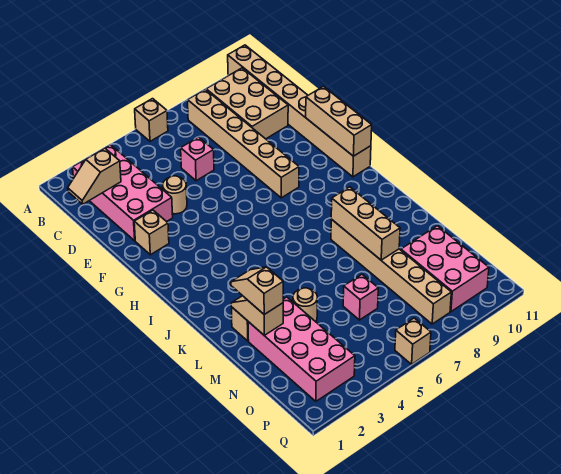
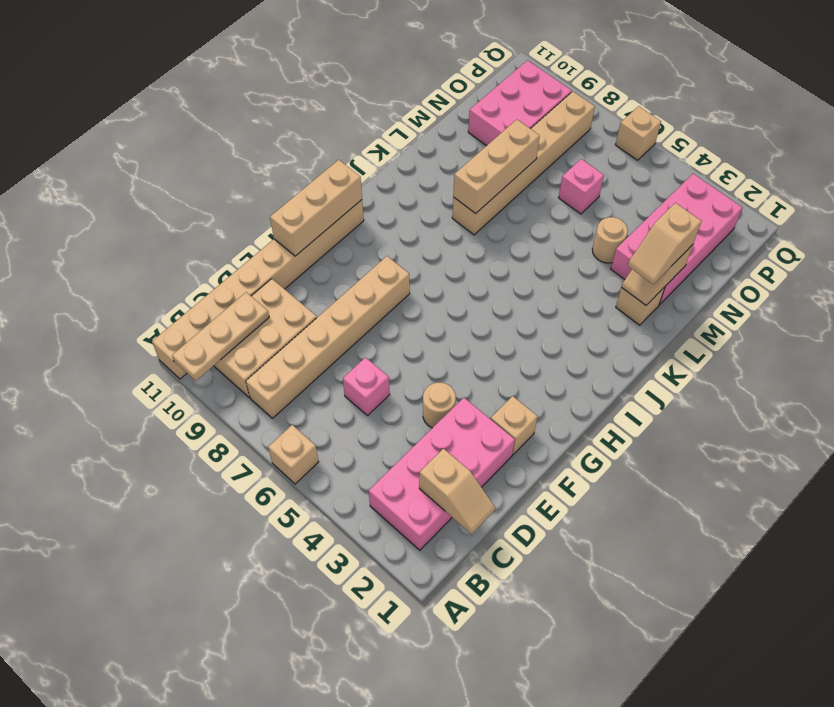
none -> tan plate A10:C10 level 2

